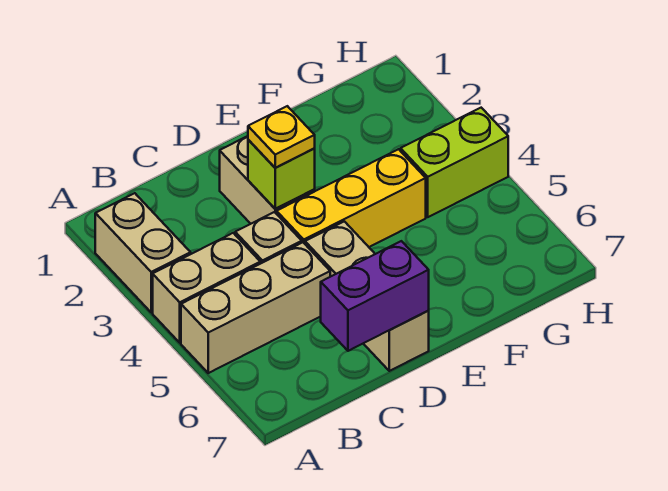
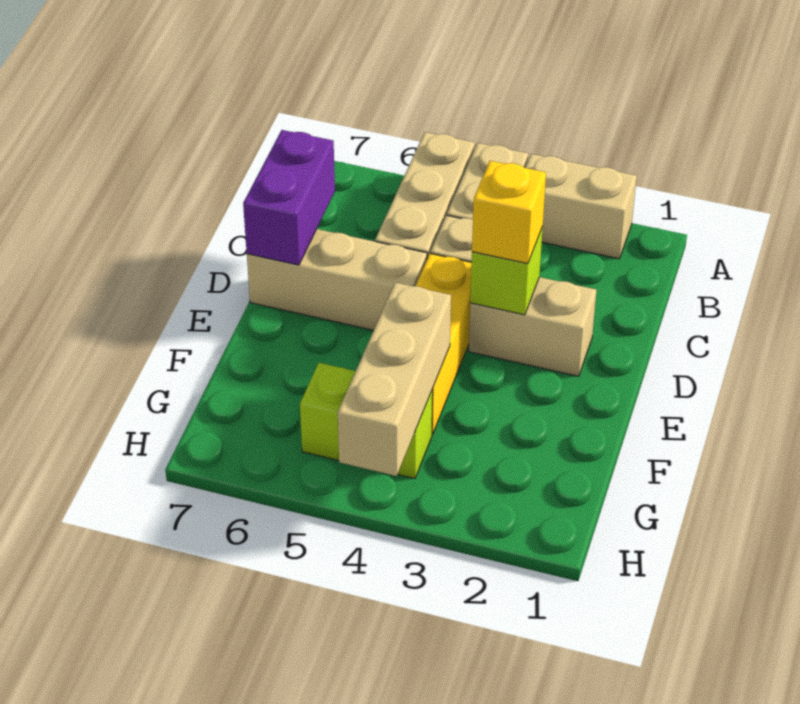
yellow plate D3 level 3 -> yellow brick D3 level 3
none -> tan brick F4:H4 level 2
lime brick G4:H4 level 1 -> lime brick G4:G5 level 1

